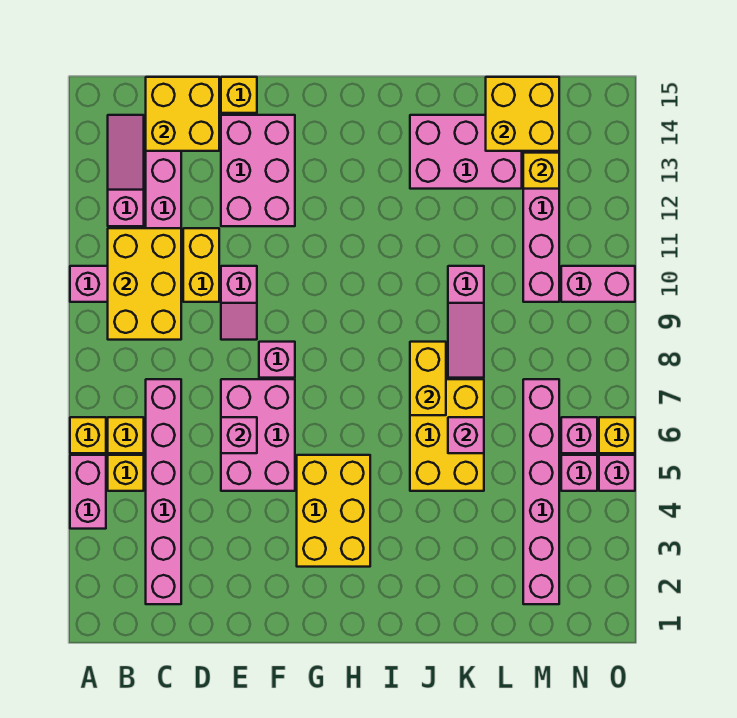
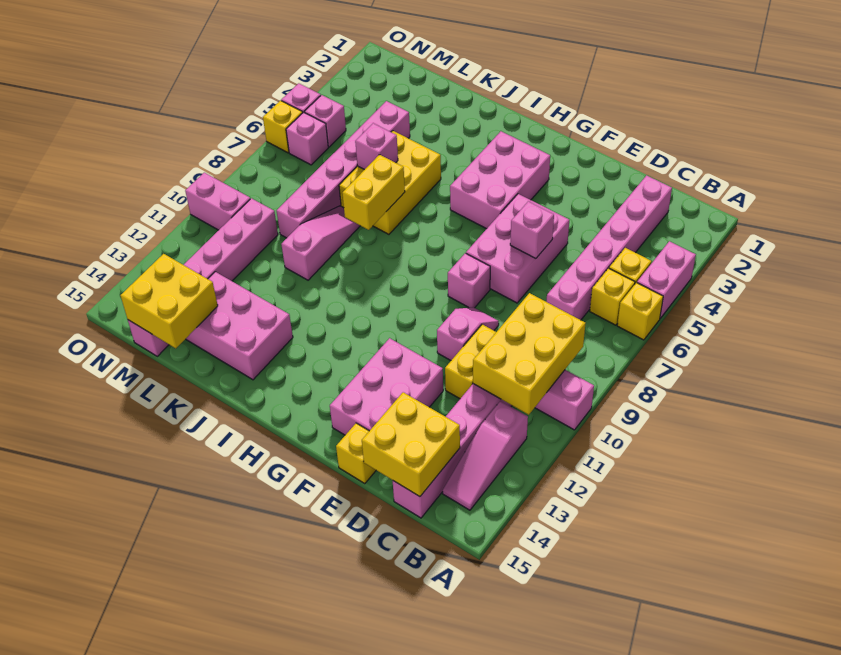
yellow brick G3:H5 level 1 -> pink brick G3:H5 level 1
pink brick M2:M7 level 1 -> pink brick L4:L9 level 1
yellow brick M13 level 2 -> none

